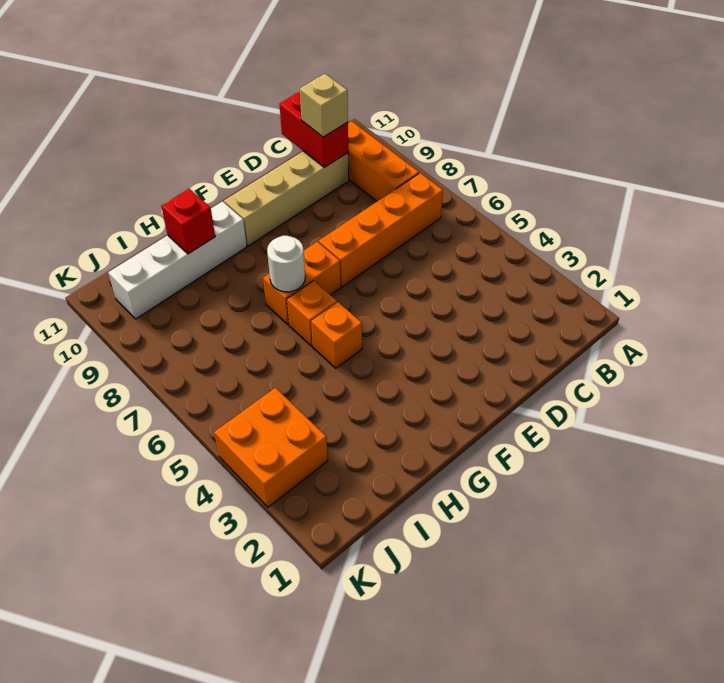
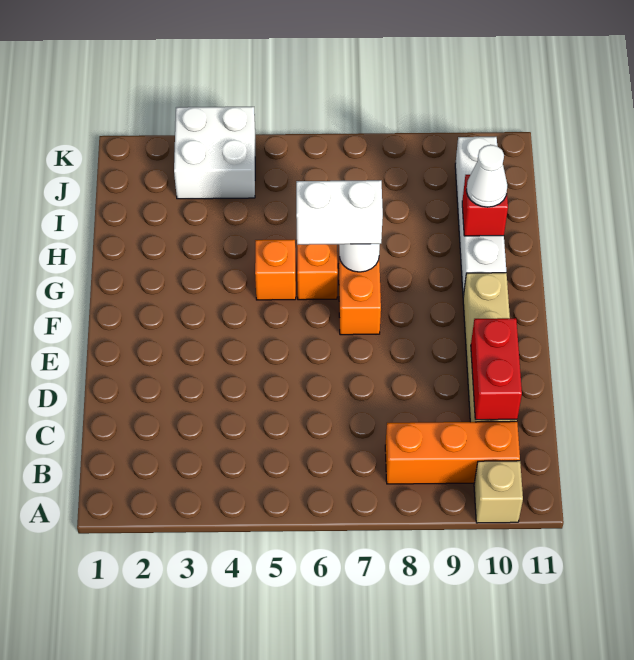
orange brick B7:E7 level 1 -> none
red brick C10:C11 level 2 -> red brick C10:D10 level 2
tan brick C10 level 3 -> tan brick A10 level 1
none -> white brick G6:G7 level 3
none -> white cone H10 level 3
orange brick J3:K4 level 1 -> white brick J3:K4 level 1

